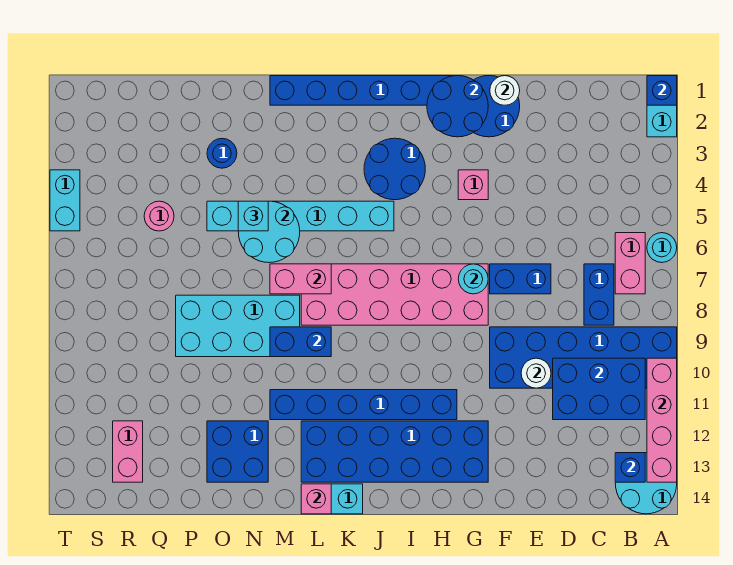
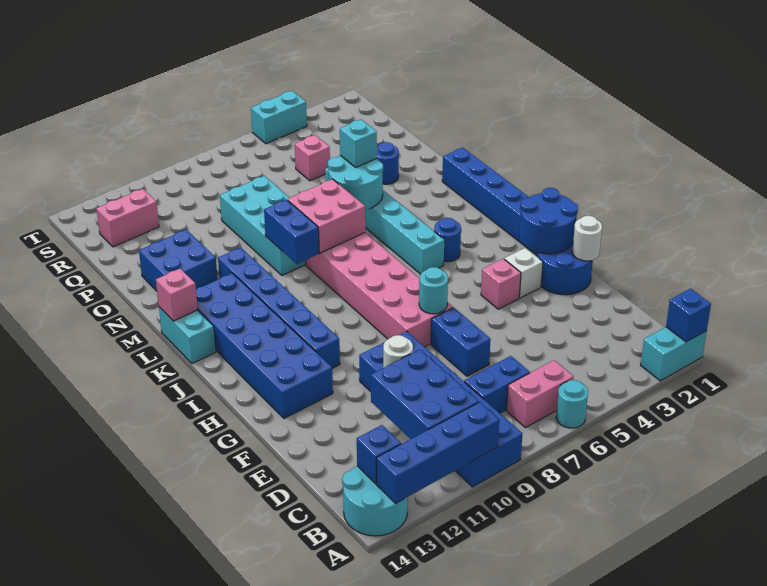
pink brick A10:A13 level 2 -> blue brick A10:A13 level 2
none -> white brick G3 level 1
blue round brick I3:J4 level 1 -> blue round brick J4 level 1
pink brick L7:M7 level 2 -> pink brick L7:M8 level 2
pink round brick Q5 level 1 -> pink brick Q5 level 1

